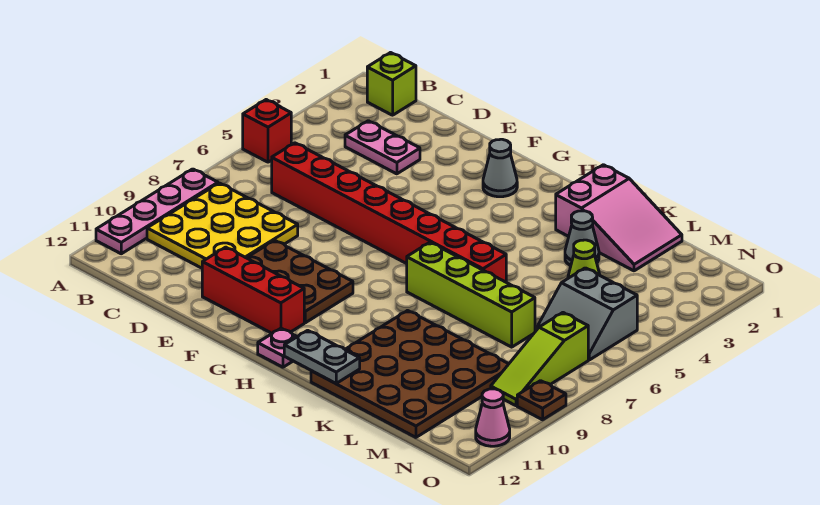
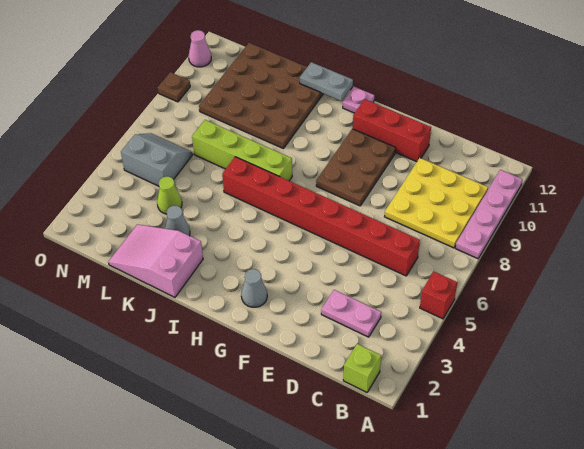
brown plate E9:G10 level 1 -> brown plate F8:G10 level 1
lime slope N7:N9 level 1 top 7 -> none

